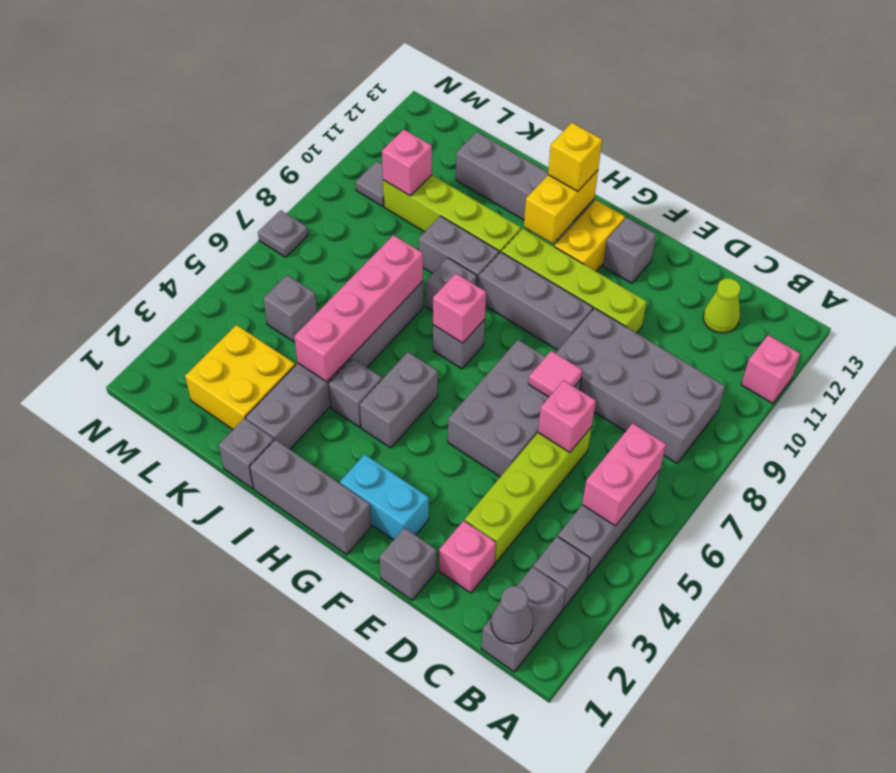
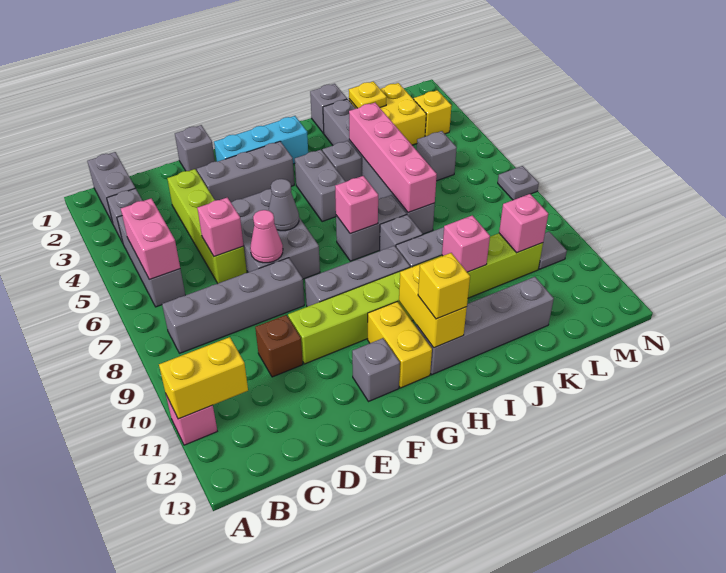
none -> yellow brick A11:B11 level 2
grey cone B1 level 2 -> grey cone F6 level 2
grey brick B8:E9 level 1 -> grey brick B8:E8 level 1
lime cone C12 level 1 -> none
pink brick D2 level 1 -> pink brick J10 level 2
none -> brown brick D10 level 1
pink tile E7 level 2 -> pink cone E7 level 2
cyan brick F2:G2 level 1 -> cyan brick F2:H2 level 1
grey brick G1:I1 level 1 -> grey brick E3:G3 level 1
grey brick H7 level 1 -> grey brick H7:I7 level 1
none -> yellow plate K2 level 2
none -> yellow brick M3 level 1

